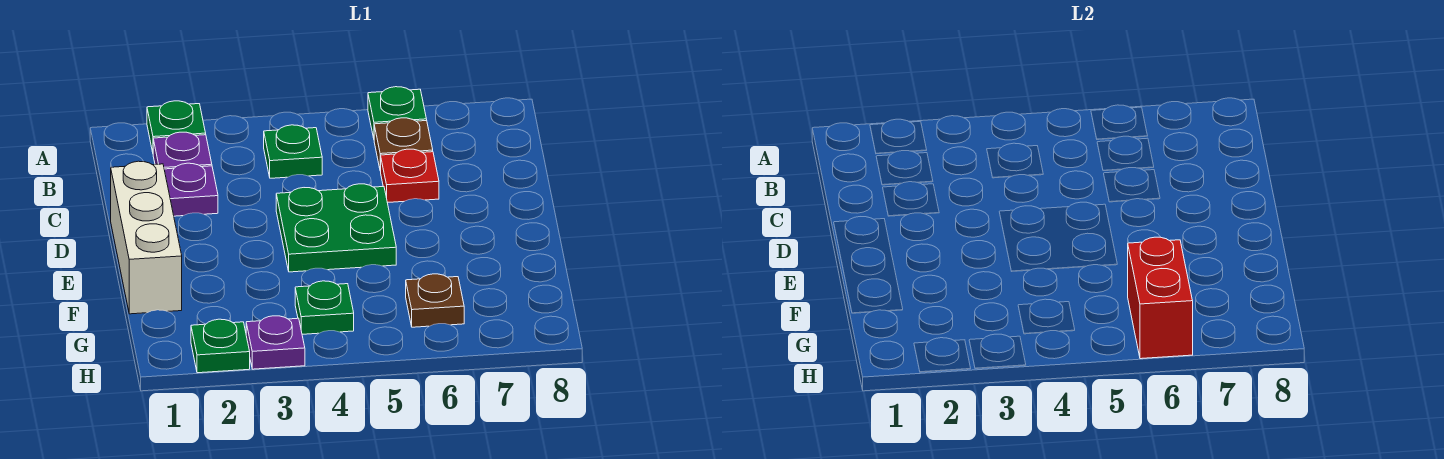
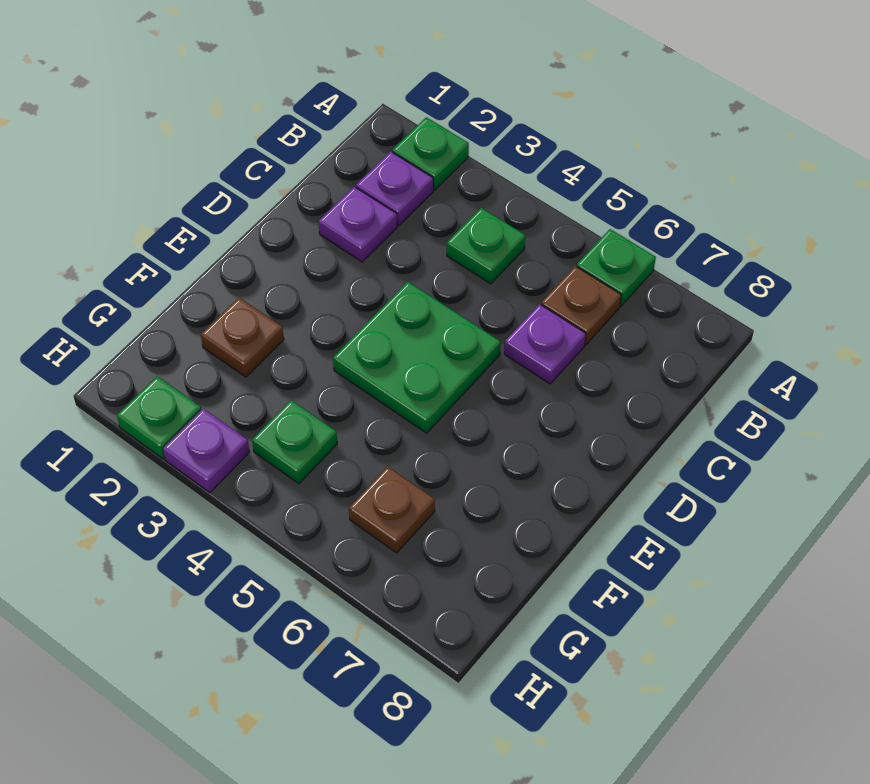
red plate C6 level 1 -> purple plate C6 level 1
white brick D1:F1 level 1 -> none
none -> brown plate F2 level 1
red brick G6:H6 level 2 -> none

